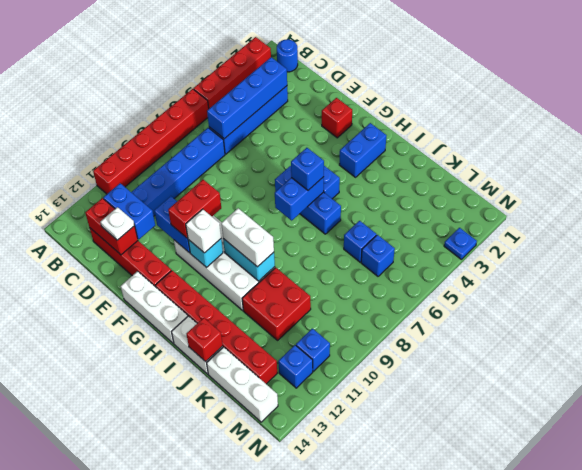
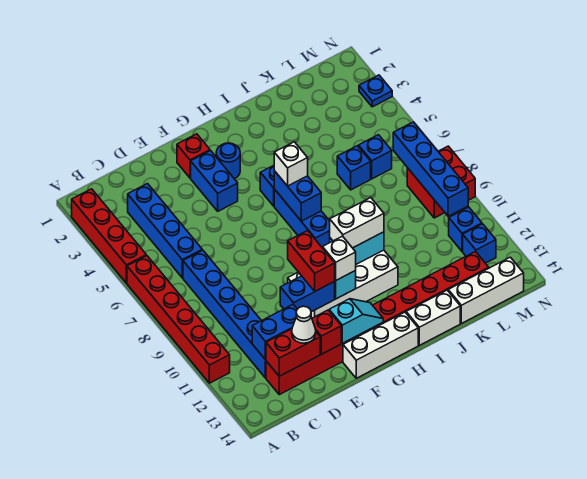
blue round brick B1 level 1 -> blue round brick G3 level 1
blue brick C3:C6 level 2 -> blue brick M7:M10 level 2
white plate D13 level 3 -> white cone D13 level 3
none -> cyan slope F13:G13 level 2 top F
blue brick G6:I6 level 1 -> blue brick H6:H8 level 1
blue brick H2:H3 level 1 -> blue brick F3:F4 level 1
blue brick H6 level 3 -> white brick H6 level 3
red brick J10:K11 level 1 -> red brick M8:N9 level 1
red brick J14 level 2 -> red brick E13 level 2

